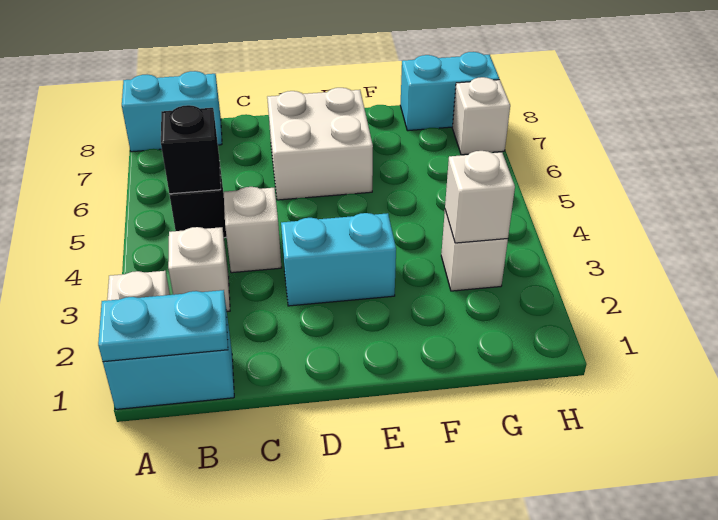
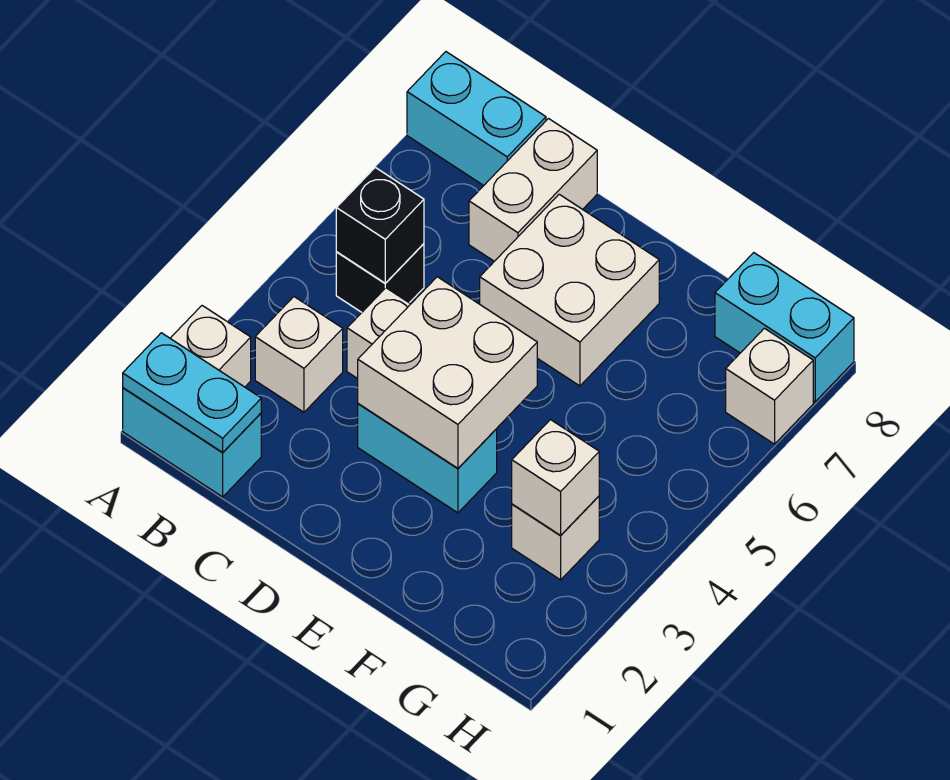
none -> white brick C7:C8 level 1
none -> white brick D3:E4 level 2

